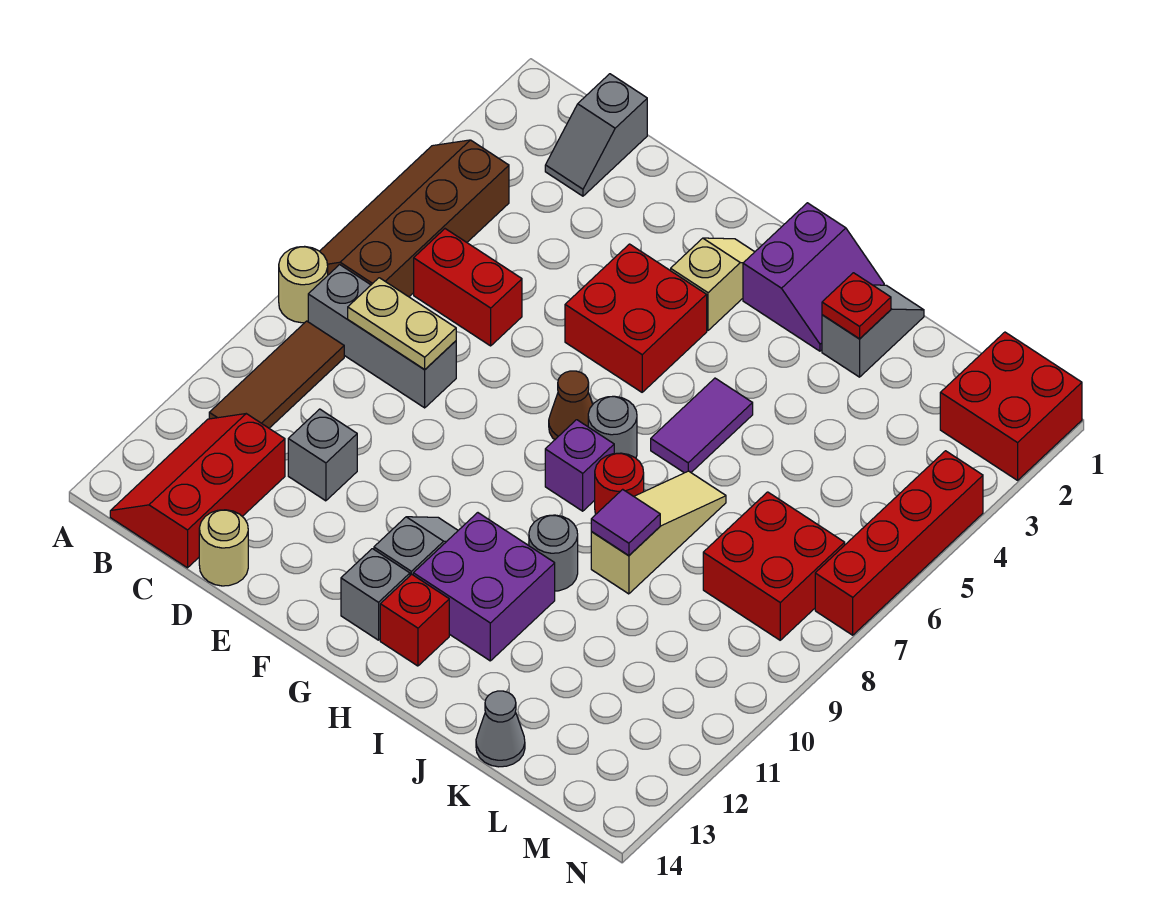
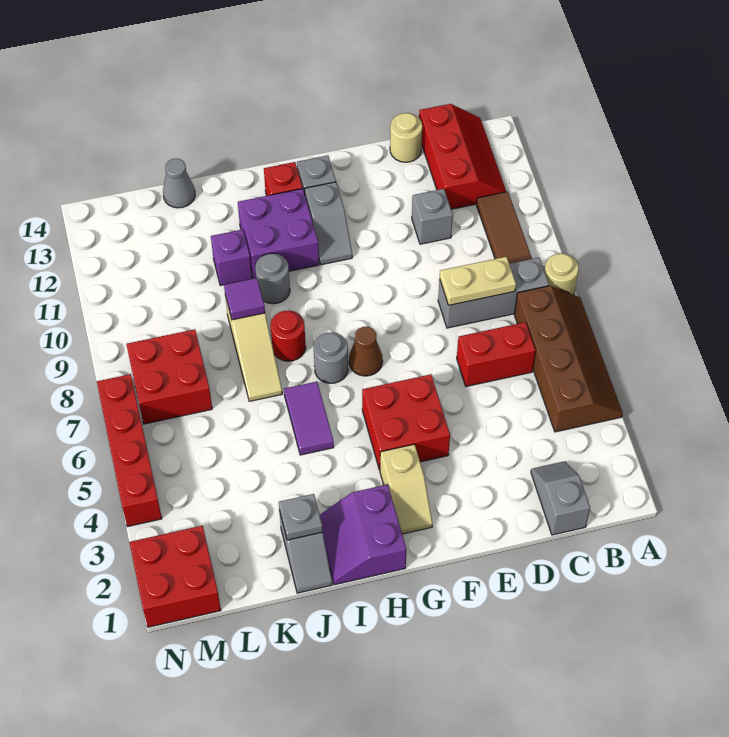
purple brick H8 level 1 -> purple brick J11 level 1
red plate J2 level 2 -> grey plate J2 level 2

